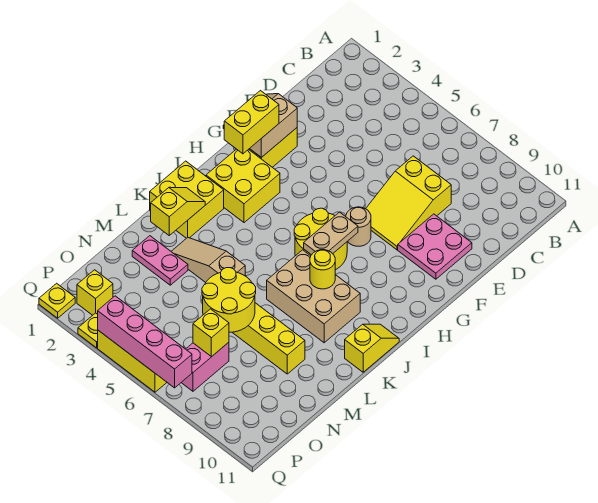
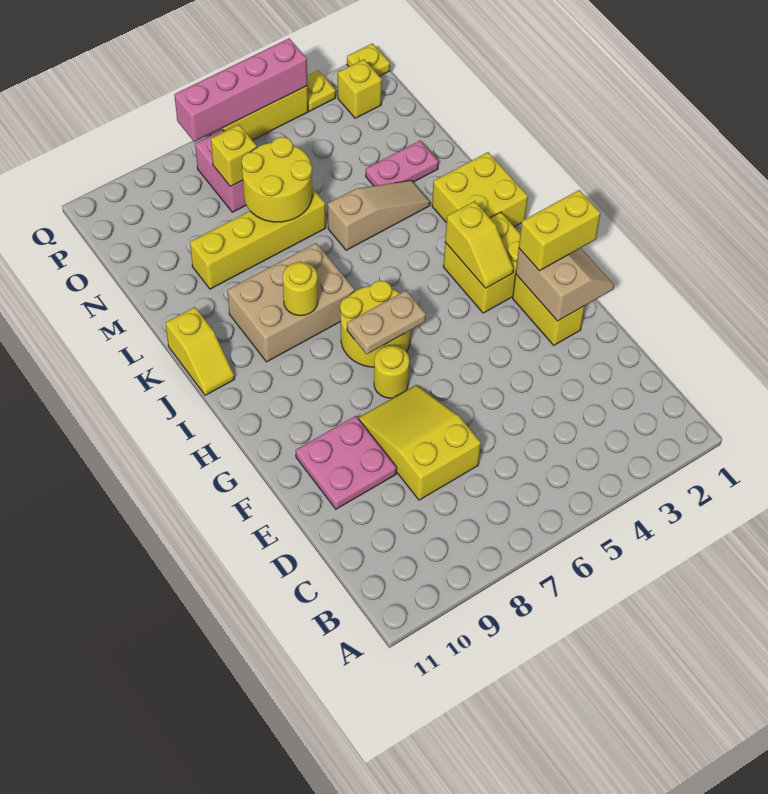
yellow brick G2:H2 level 3 -> yellow brick G1:G2 level 3
tan round brick G7 level 1 -> yellow round brick G7 level 1
tan plate H7:I7 level 2 -> tan plate H6:H7 level 2
yellow slope K2:L2 level 2 top L -> yellow slope H3:I3 level 2 top I

